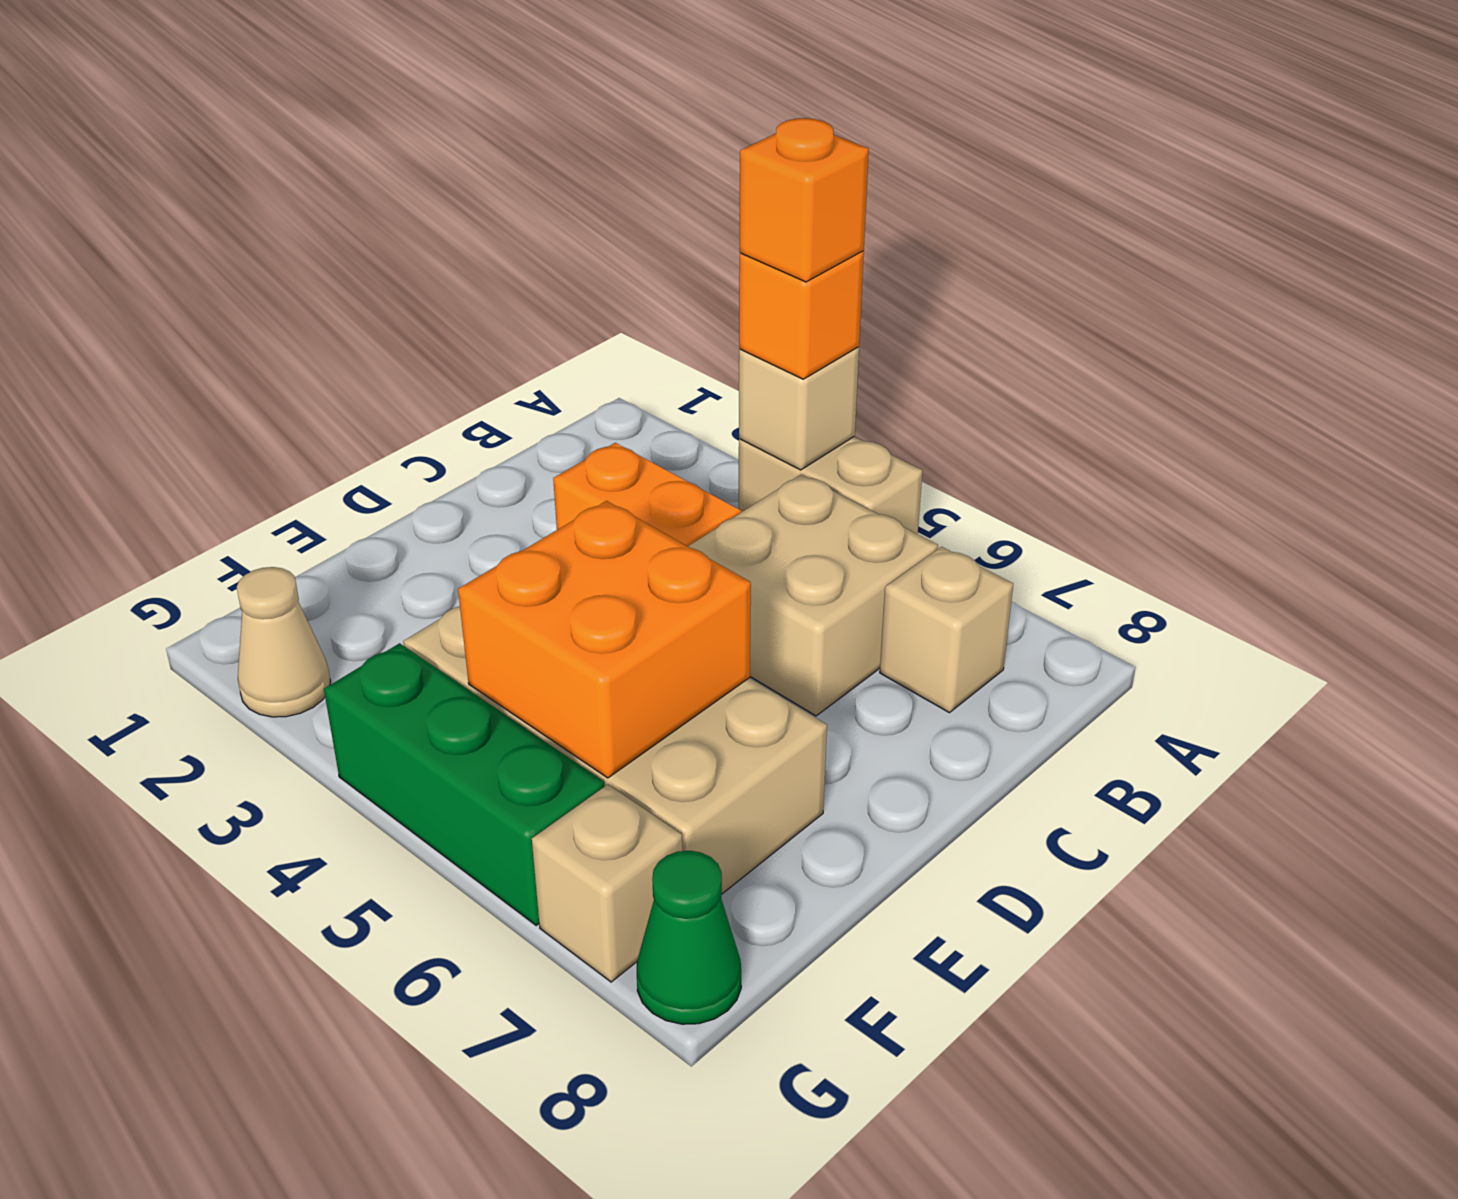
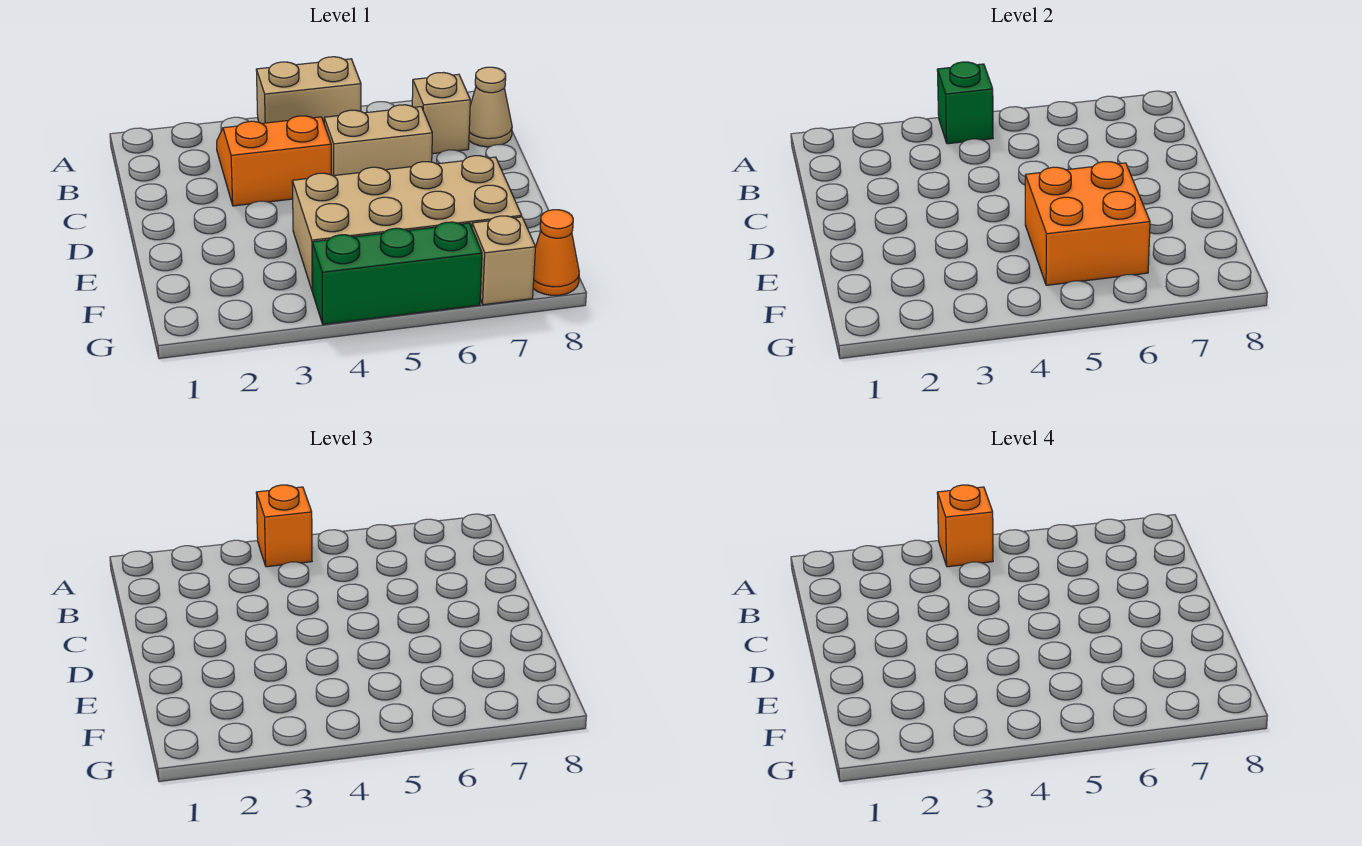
tan brick A4 level 2 -> green brick A4 level 2
tan brick B5:C6 level 1 -> tan brick C5:C6 level 1
tan cone G2 level 1 -> tan cone B8 level 1
green cone G8 level 1 -> orange cone G8 level 1

